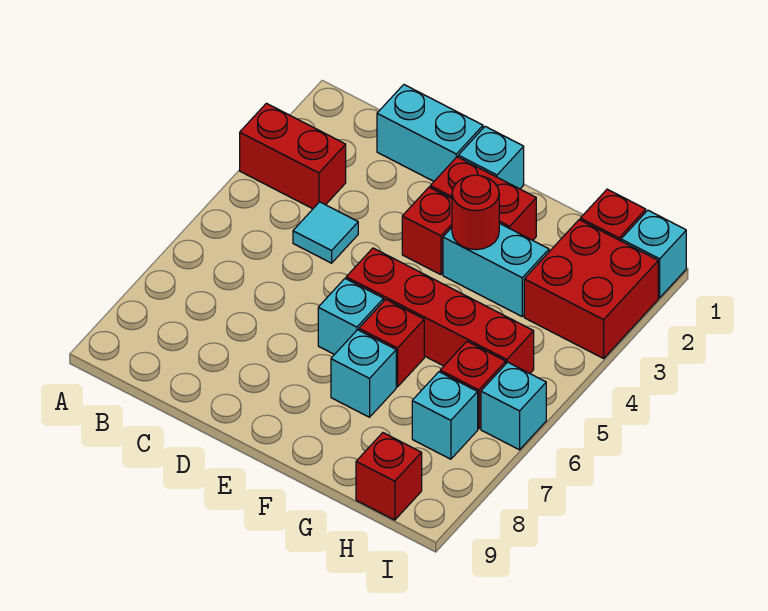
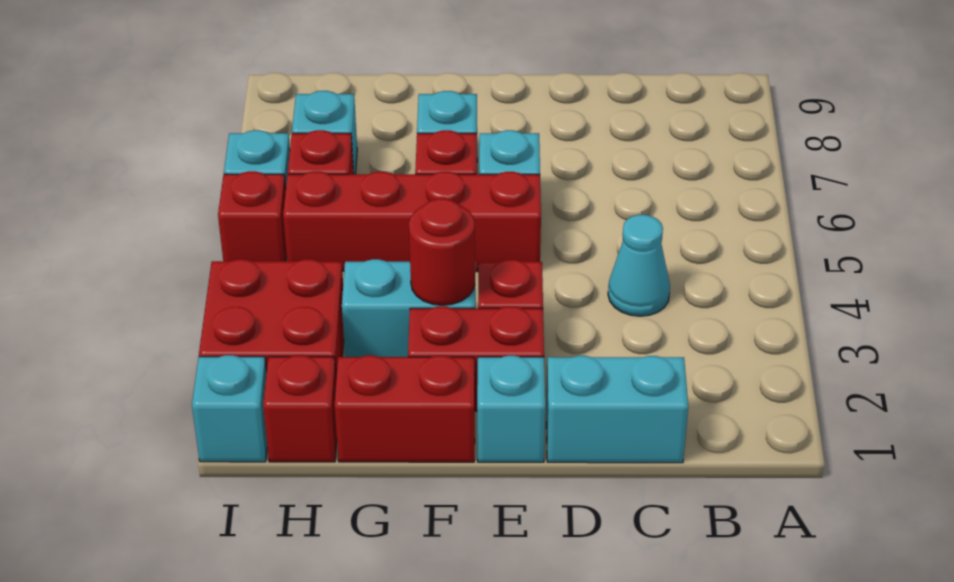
red brick A3:B3 level 1 -> red brick F1:G1 level 1
cyan tile C4 level 1 -> cyan cone C4 level 1
red brick H9 level 1 -> red brick I5 level 1

